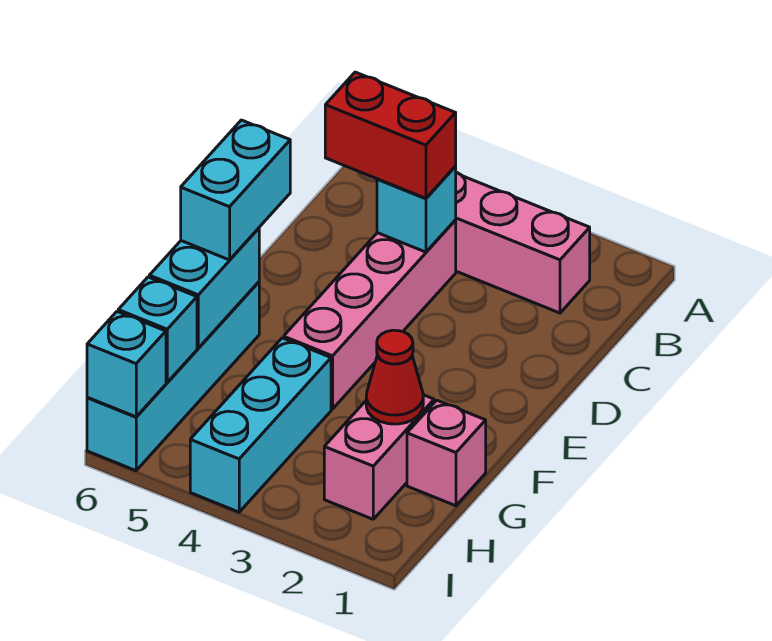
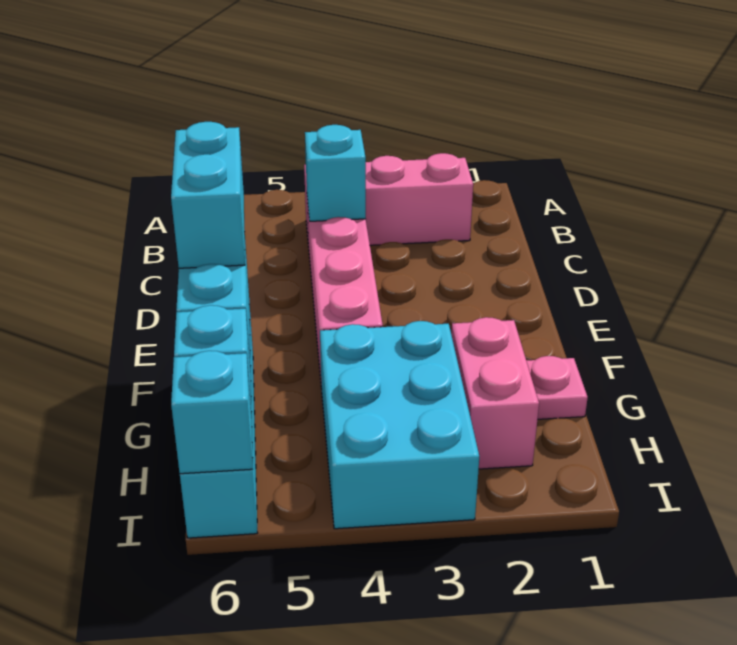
red brick C4:C5 level 3 -> none
pink brick G1 level 1 -> pink plate G1 level 1
red cone G2 level 2 -> none
cyan brick G4:I4 level 1 -> cyan brick G3:I4 level 1

